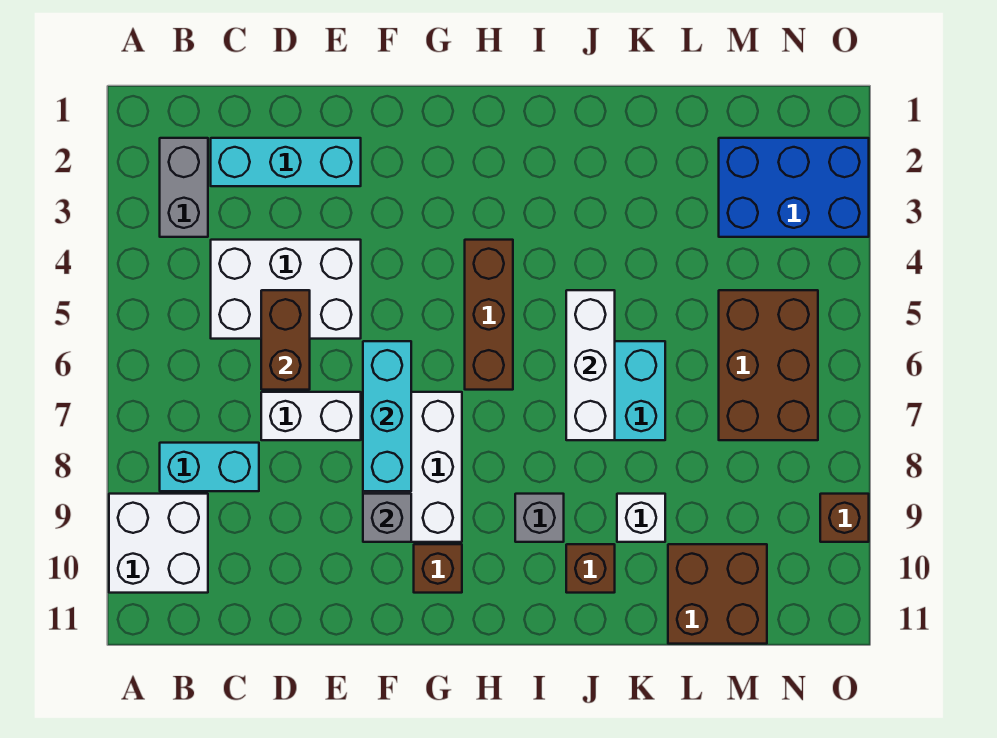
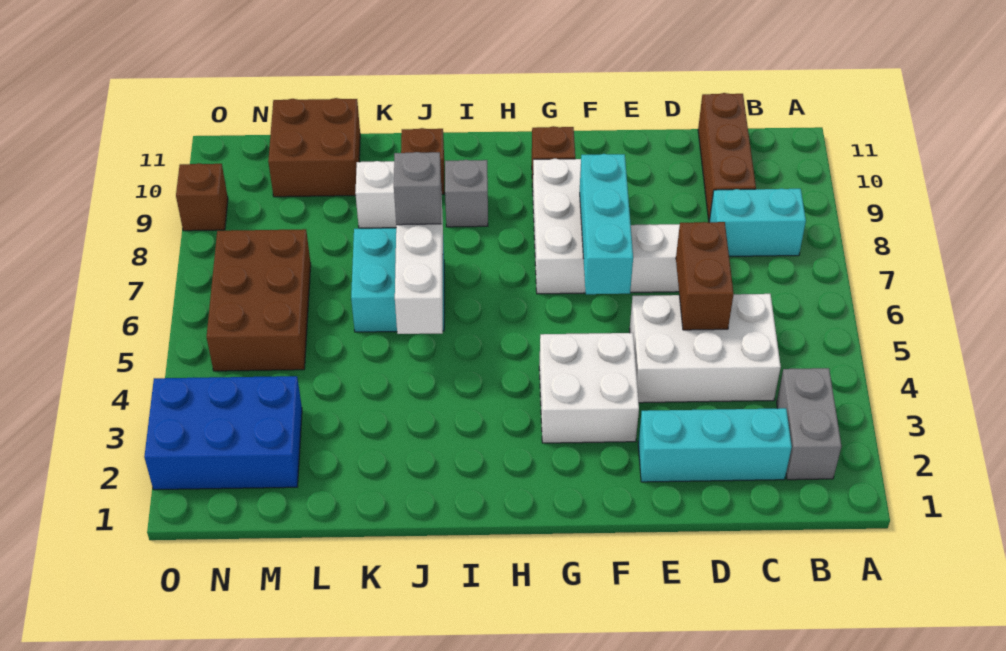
white brick A9:B10 level 1 -> white brick F3:G4 level 1
grey brick F9 level 2 -> grey brick J7 level 3
brown brick H4:H6 level 1 -> brown brick C9:C11 level 1

